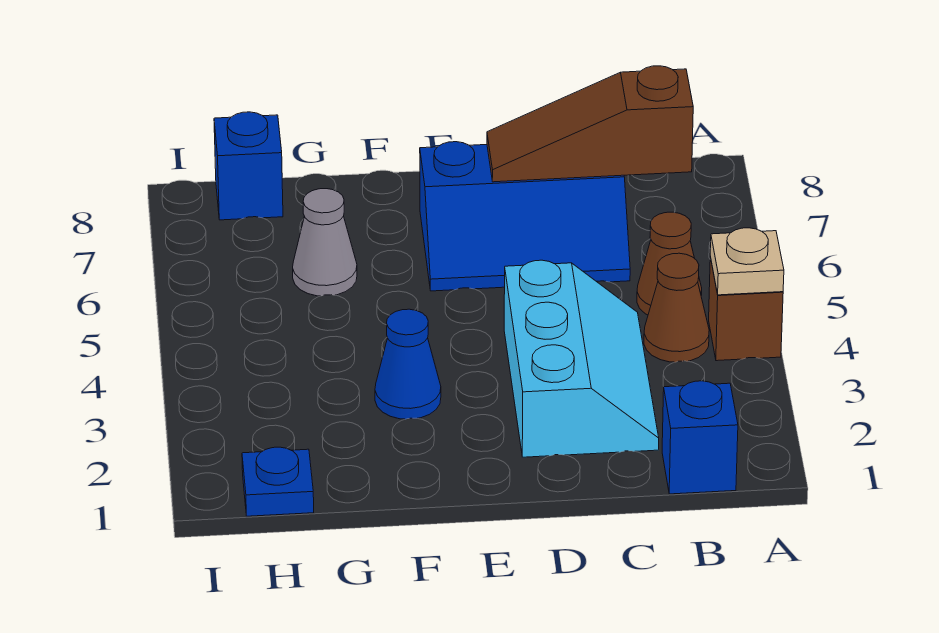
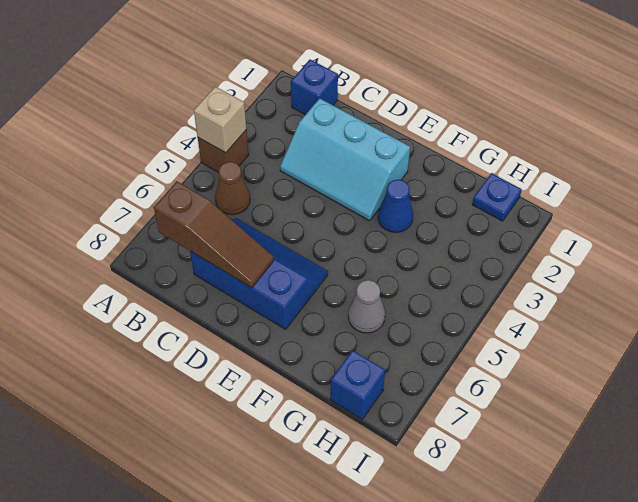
tan plate A4 level 2 -> tan brick A4 level 2
brown cone B4 level 1 -> none
cyan slope C2:D4 level 1 top D -> cyan slope C2:E3 level 1 top 2

